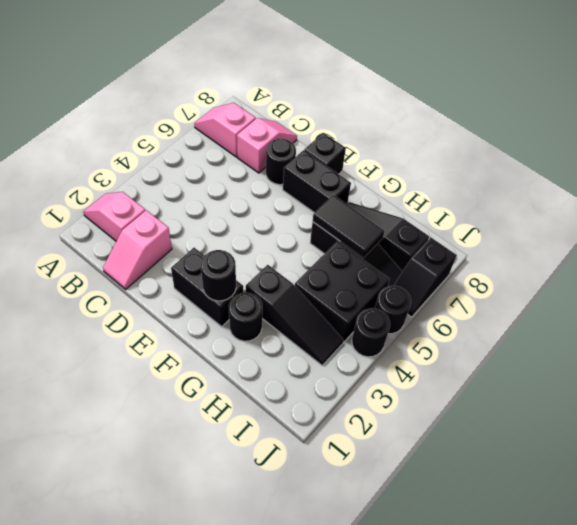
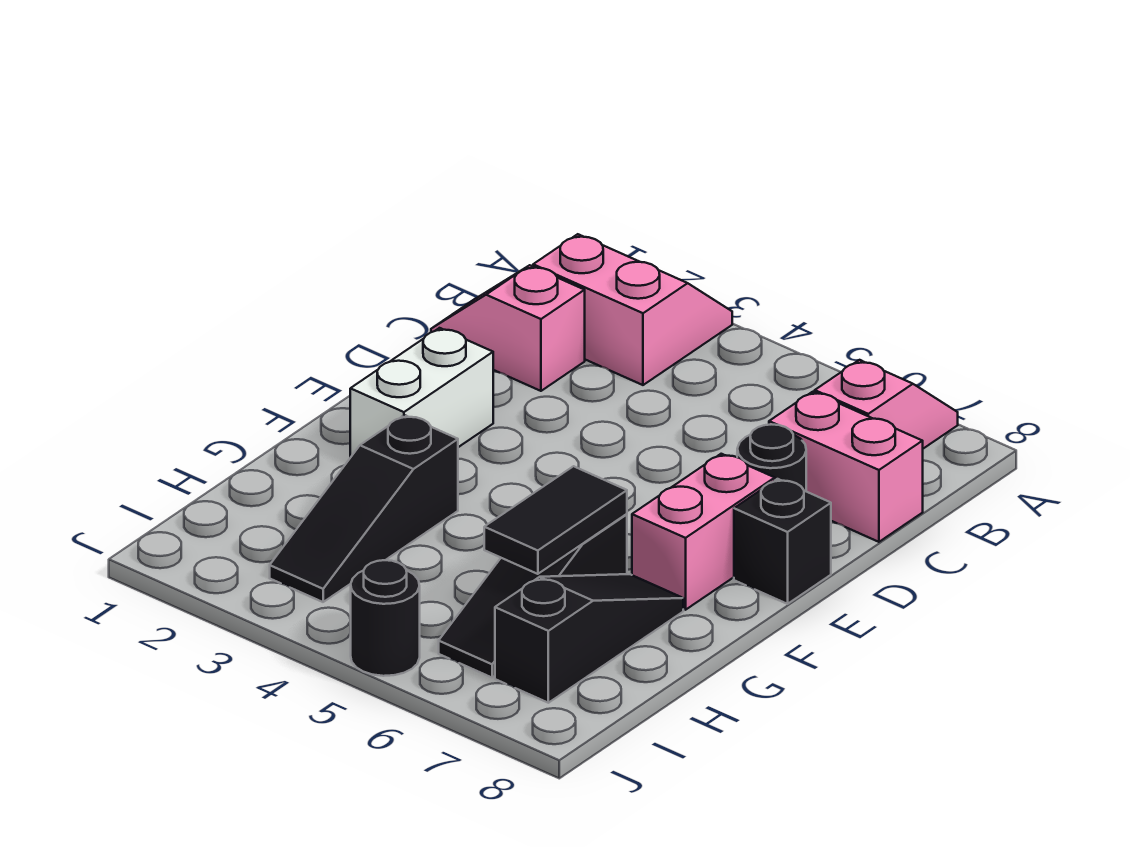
pink slope A2:B2 level 1 top B -> pink slope A2:B3 level 1 top B
pink slope C7:C8 level 1 top 7 -> pink brick C7:C8 level 1
black brick E2:F2 level 1 -> white brick E2:F2 level 1
black brick E7:F7 level 1 -> pink brick E7:F7 level 1
black round brick F2 level 2 -> none
black round brick G2 level 1 -> none
black brick H4:I5 level 1 -> none
black round brick J4 level 1 -> none
black slope J6:J7 level 1 top 7 -> none

